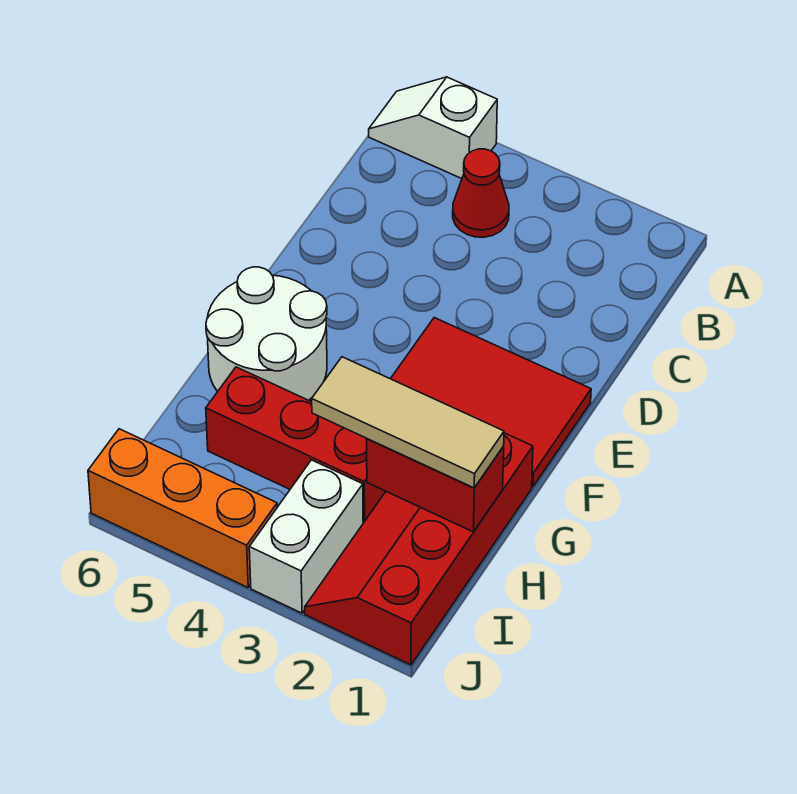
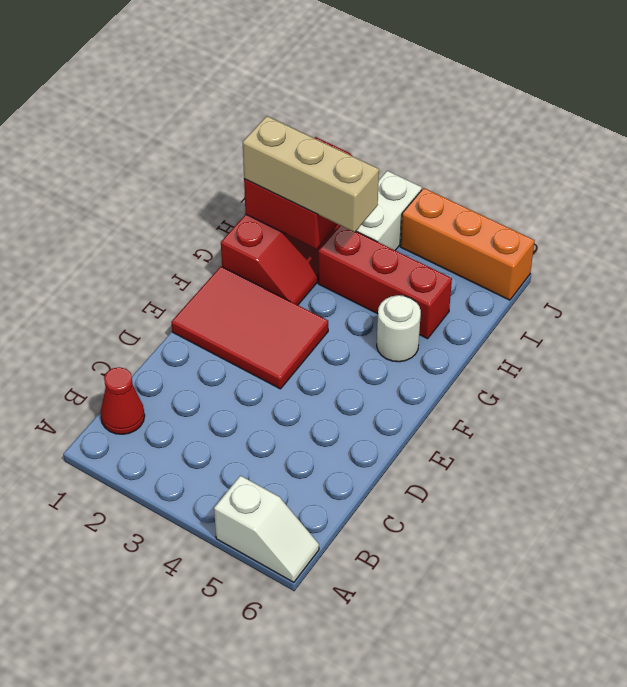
red cone B4 level 1 -> red cone B1 level 1
white round brick F5:G6 level 1 -> white round brick G5 level 1
tan tile H1:H3 level 3 -> tan brick H1:H3 level 3

